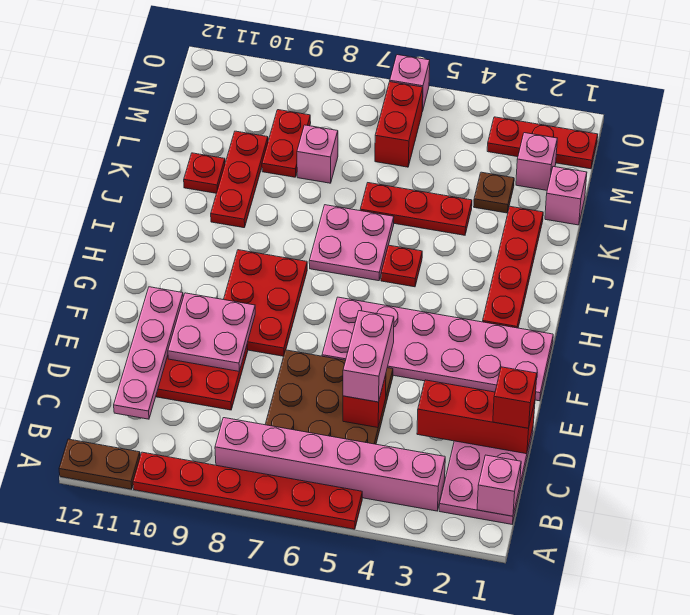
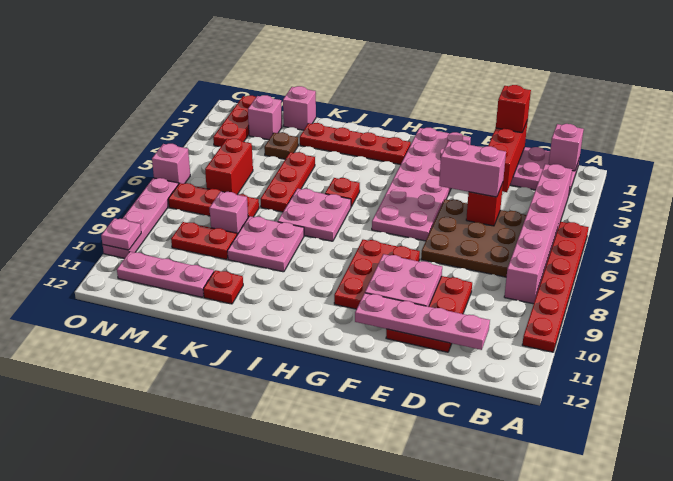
brown plate A11:A12 level 1 -> none
red plate F8:H9 level 1 -> red plate F8:G10 level 1
none -> pink plate J8:K9 level 1
red plate J10:L10 level 1 -> red plate L7:N7 level 1
none -> pink plate L11:N11 level 1
red brick M6:N6 level 1 -> red brick M5:M6 level 1
none -> pink plate O7:O10 level 1
none -> pink plate O10 level 2

